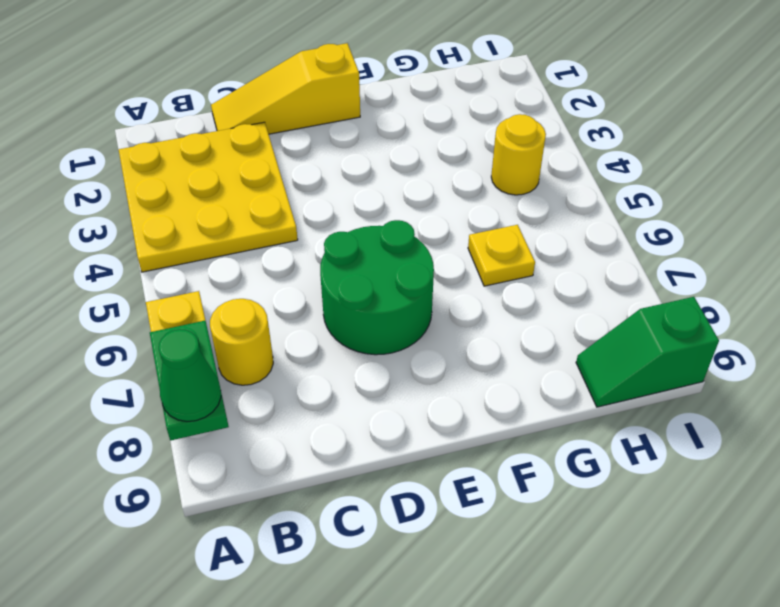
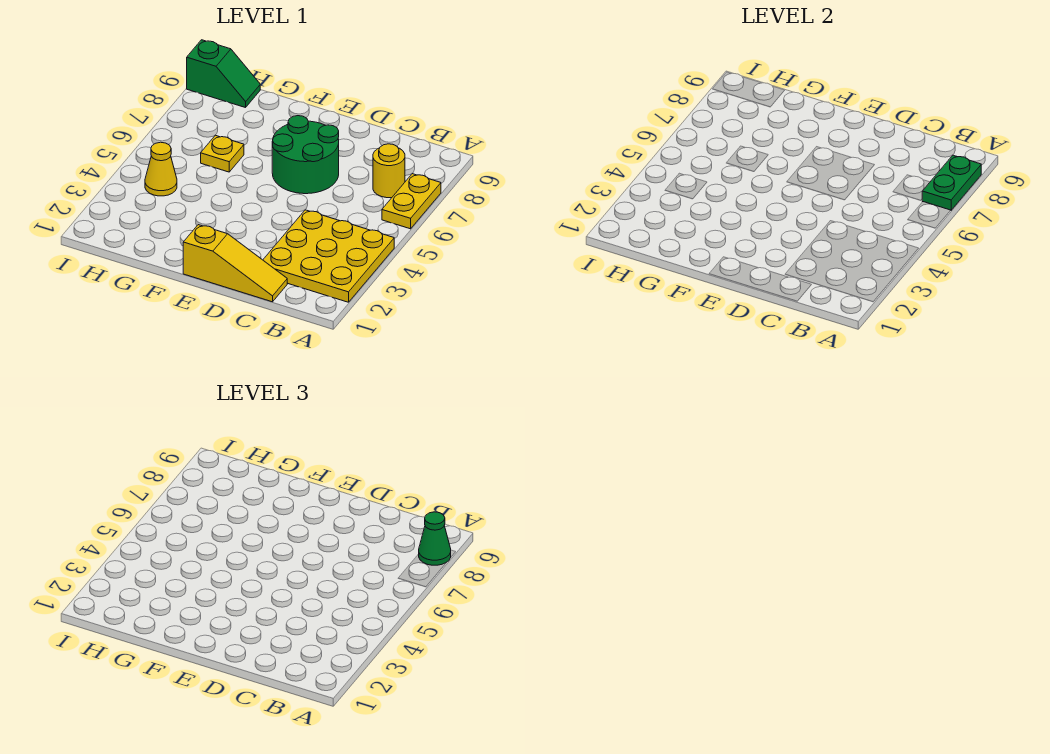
yellow round brick H4 level 1 -> yellow cone H4 level 1

